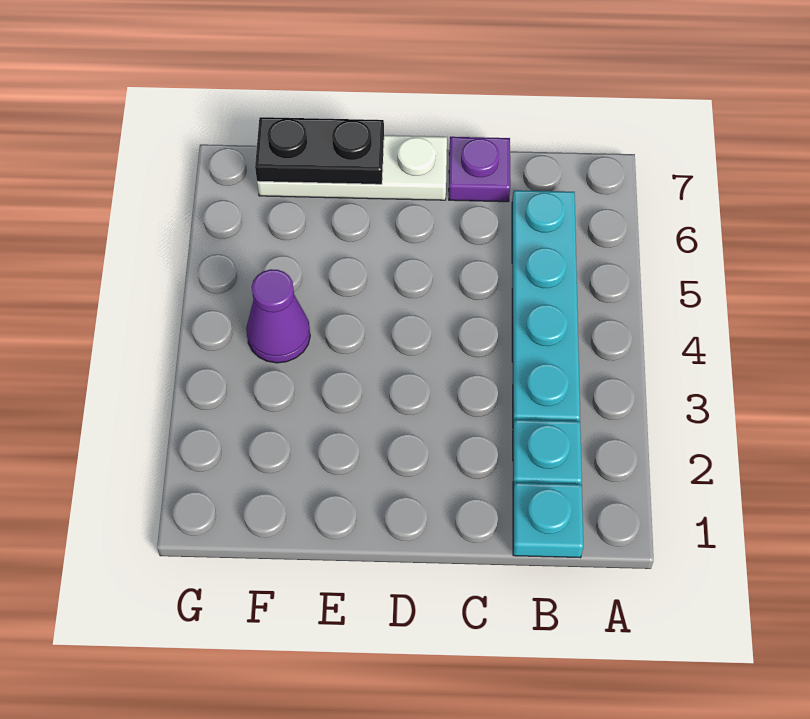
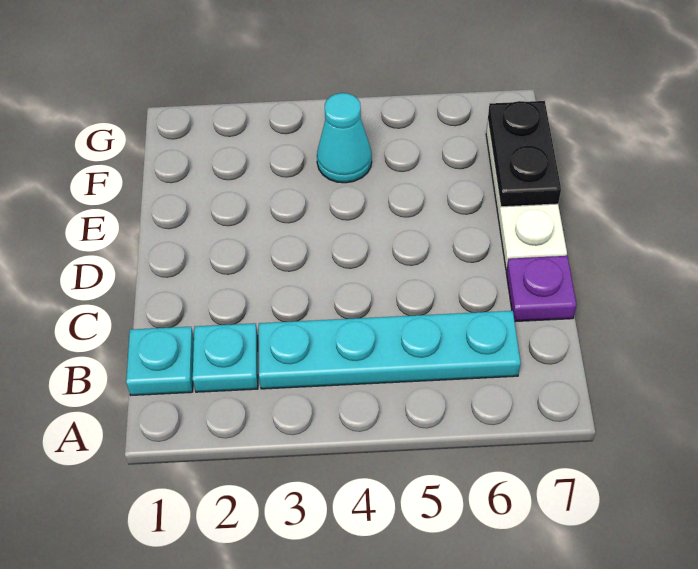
purple cone F4 level 1 -> cyan cone F4 level 1

